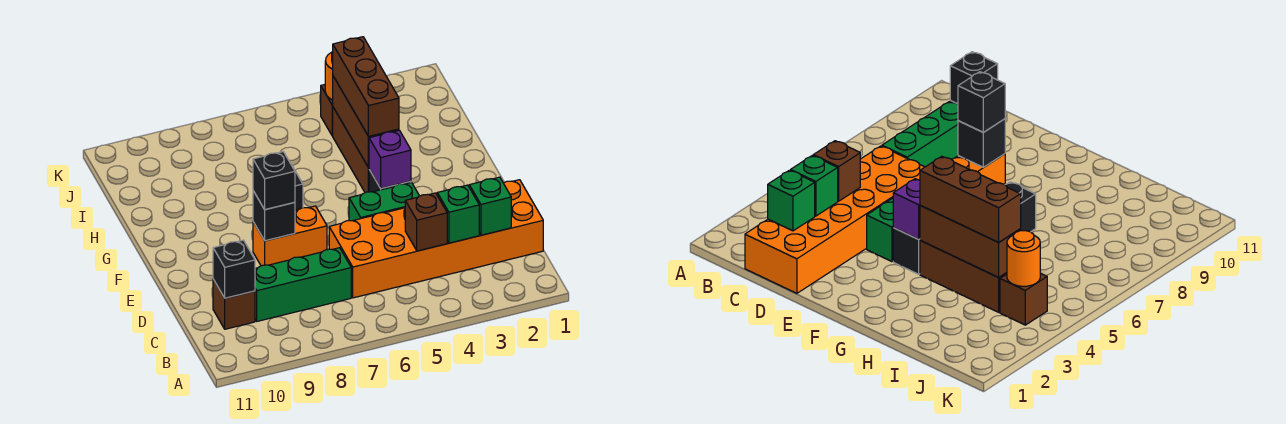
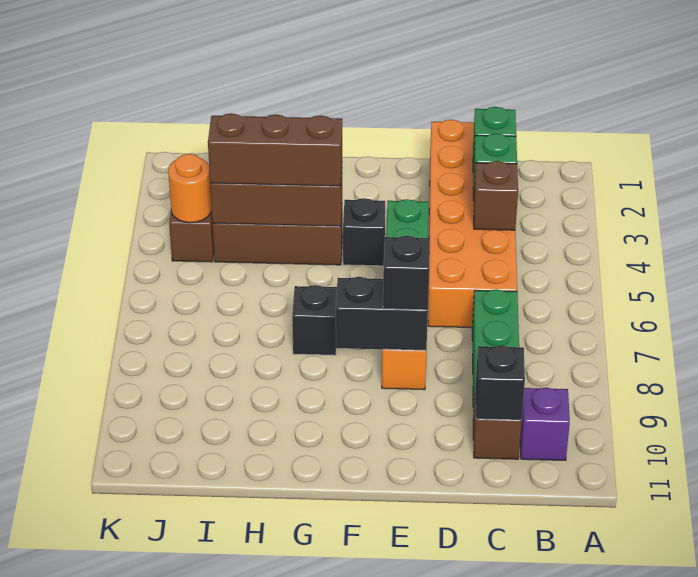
black brick E8 level 2 -> black brick E8:F8 level 2
purple brick F4 level 2 -> purple brick B10 level 1

